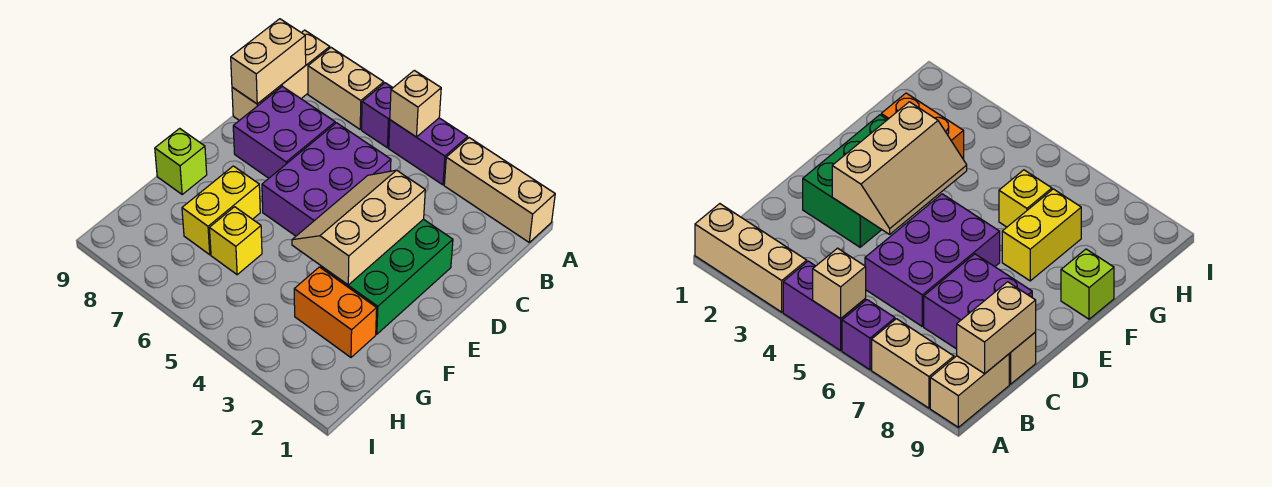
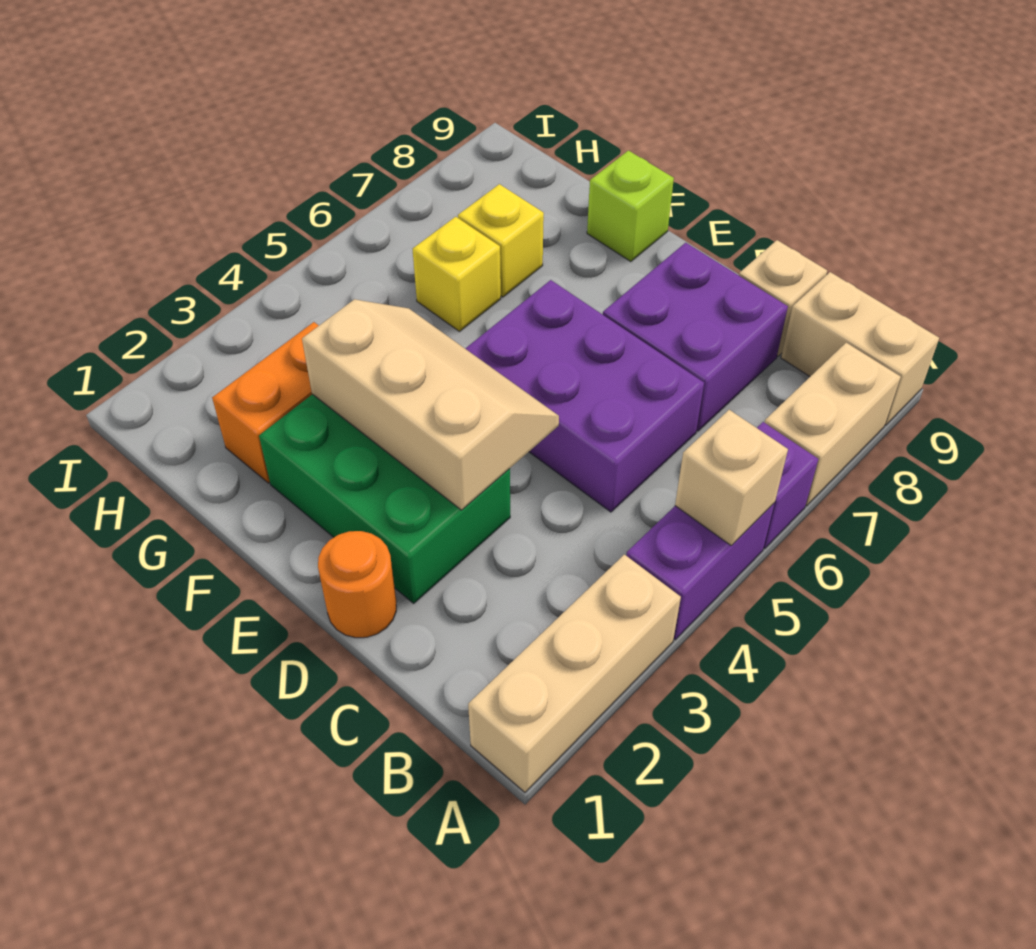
tan brick B9:C9 level 2 -> none
none -> orange round brick D1 level 1
yellow brick F7:G7 level 1 -> yellow brick G7 level 1

